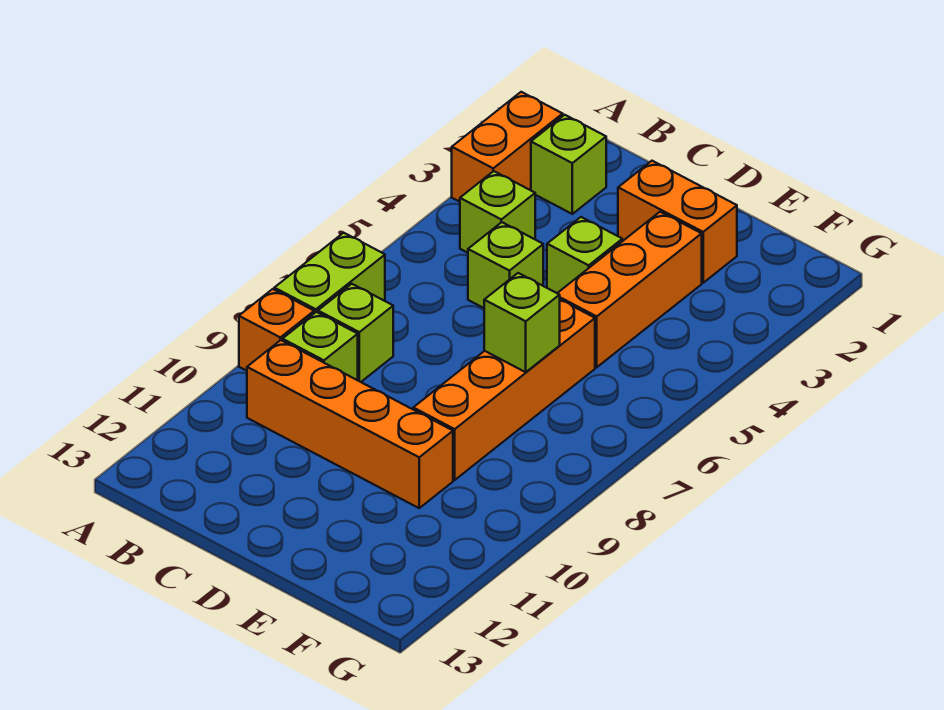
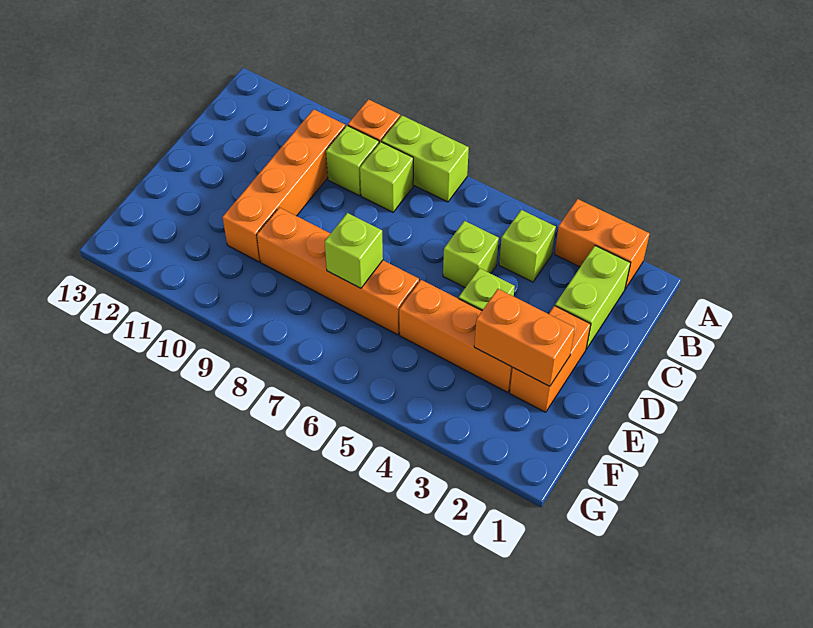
lime brick B2 level 1 -> lime brick B2:C2 level 1
none -> orange brick E2:E3 level 2

